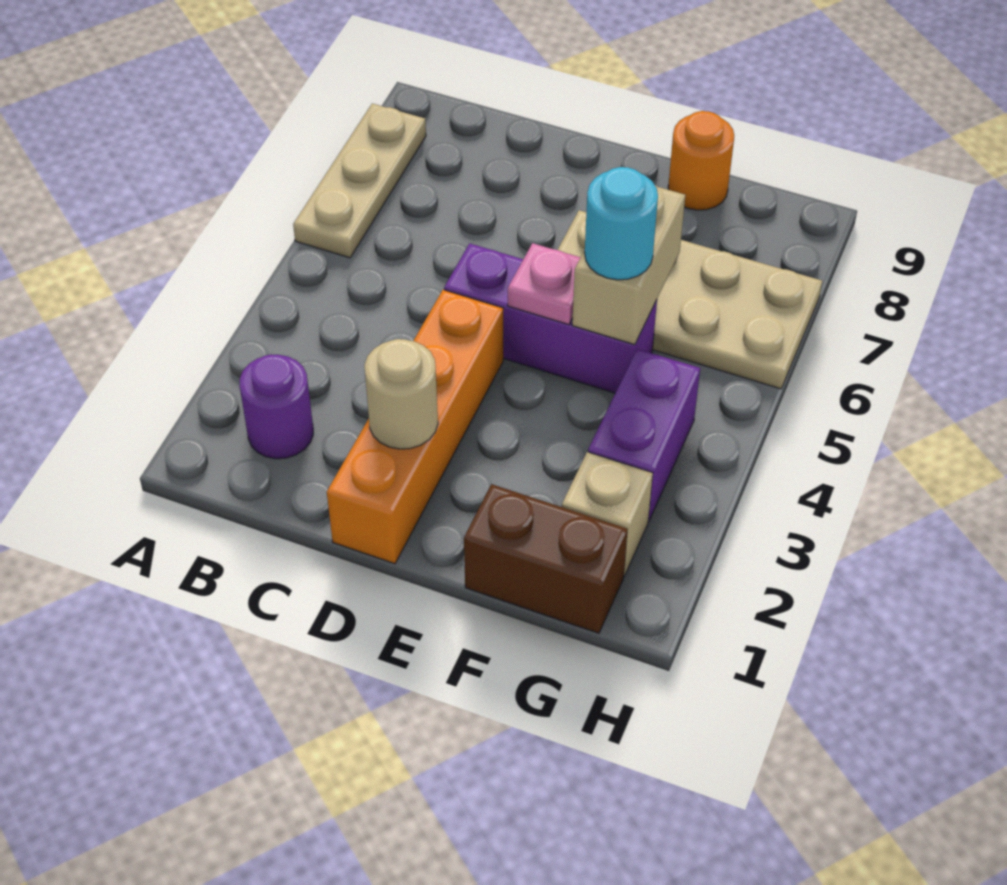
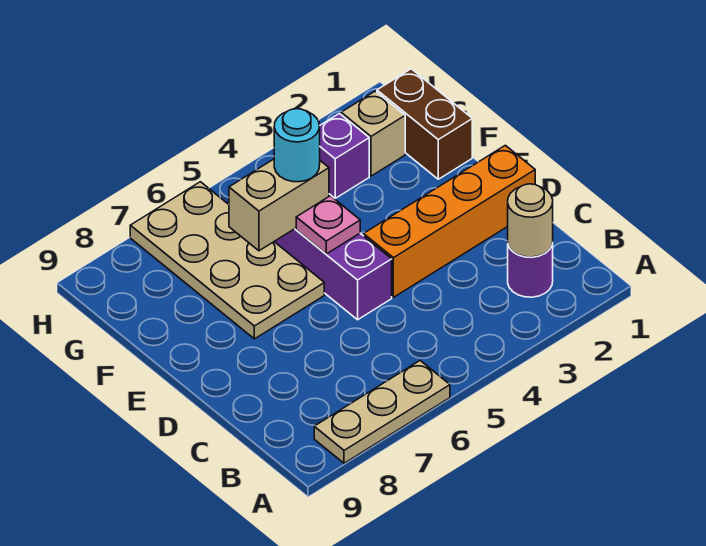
tan round brick D2 level 2 -> tan round brick B2 level 2
orange round brick F9 level 1 -> none
purple brick G3:G4 level 1 -> purple brick G3 level 1

